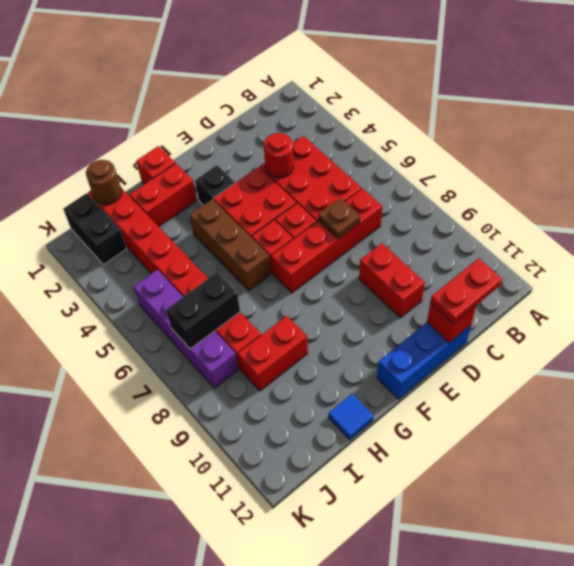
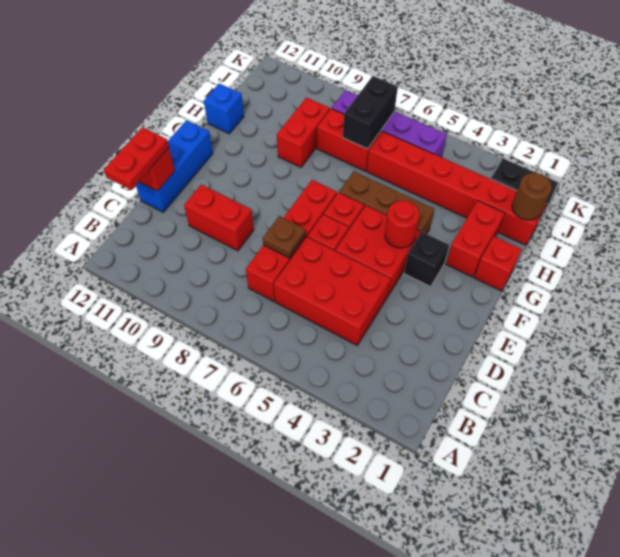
red round brick D4 level 2 -> red round brick F4 level 2
blue tile H12 level 1 -> blue brick H12 level 1

